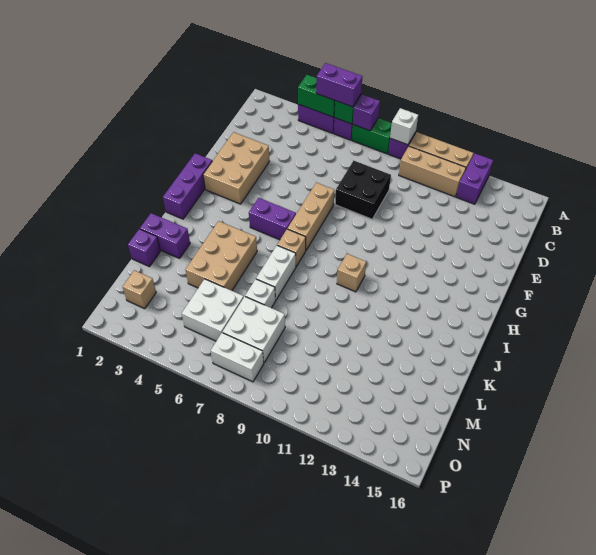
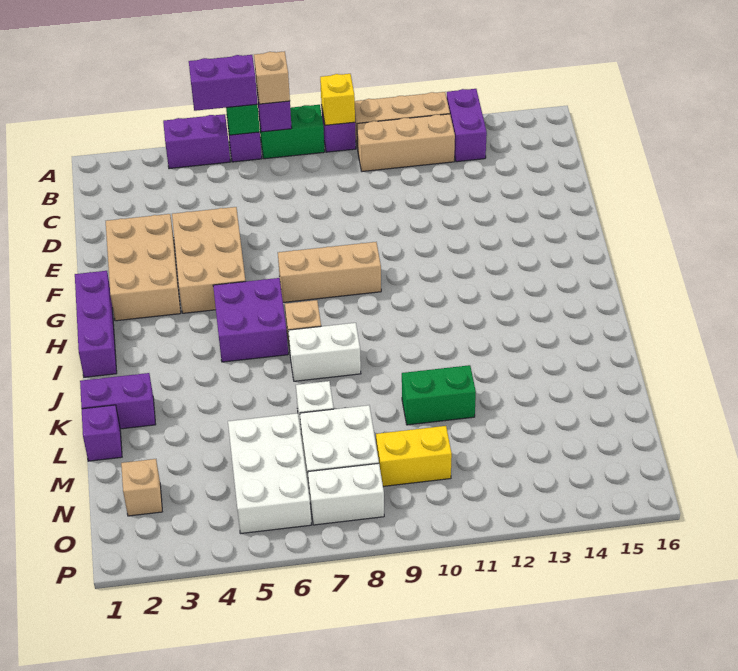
green brick A4:A5 level 2 -> green brick L10:L11 level 1
white brick A9 level 2 -> yellow brick A9 level 2
black brick D8:E9 level 1 -> none
tan brick F7:H7 level 1 -> tan brick G7:G9 level 1
purple brick H5:H6 level 1 -> purple brick H5:I6 level 1
tan brick I10 level 1 -> tan brick A7 level 3
tan brick J4:L5 level 1 -> tan brick E4:G5 level 1
white brick J7:K7 level 1 -> white brick J7:J8 level 1
white brick M5:N6 level 1 -> white brick M5:O6 level 1
none -> yellow brick N9:N10 level 1

